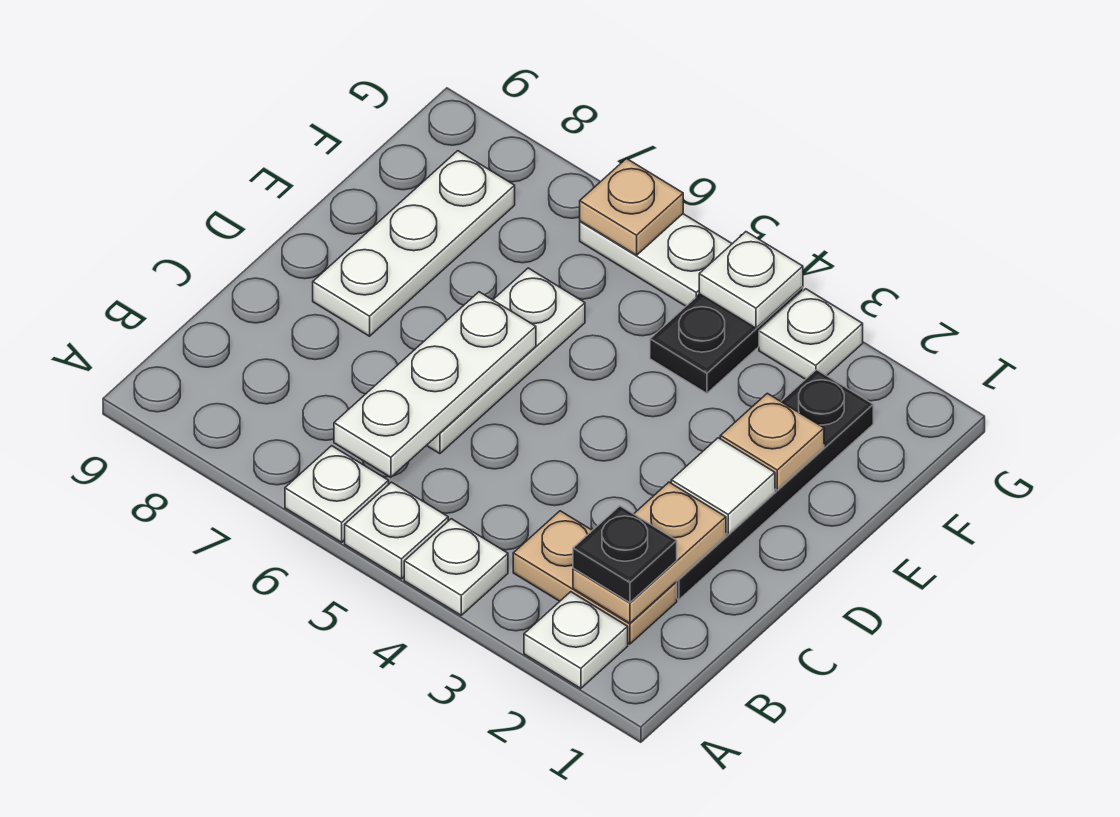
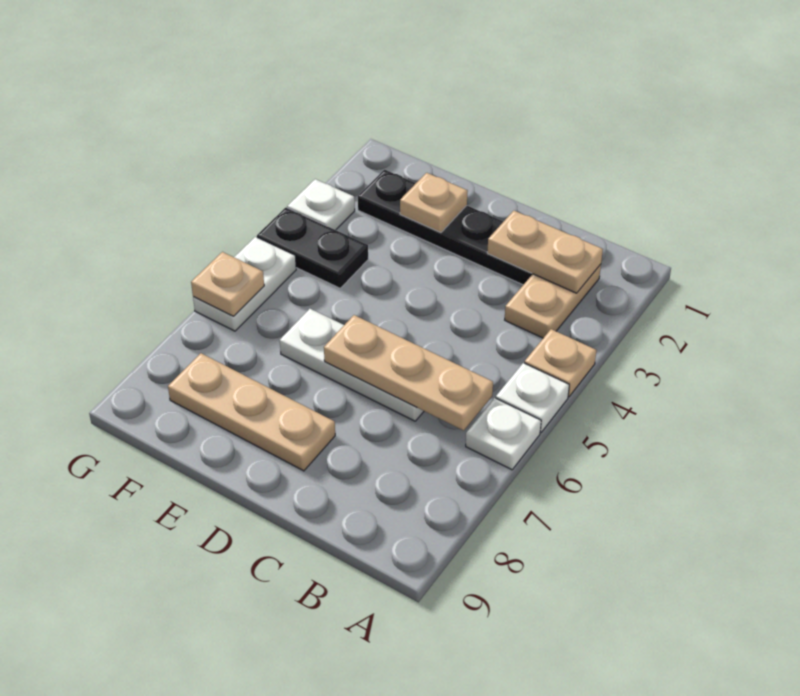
white plate A2 level 1 -> none
white plate A4 level 1 -> tan plate A4 level 1
black plate B2 level 3 -> none
white plate B6:D6 level 2 -> tan plate B6:D6 level 2
white tile D2 level 2 -> none
white plate D8:F8 level 1 -> tan plate D8:F8 level 1
white plate G4 level 2 -> none

